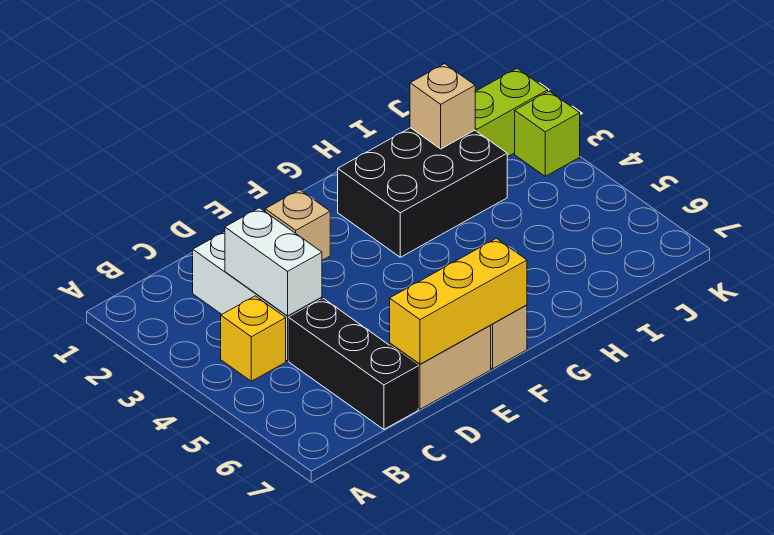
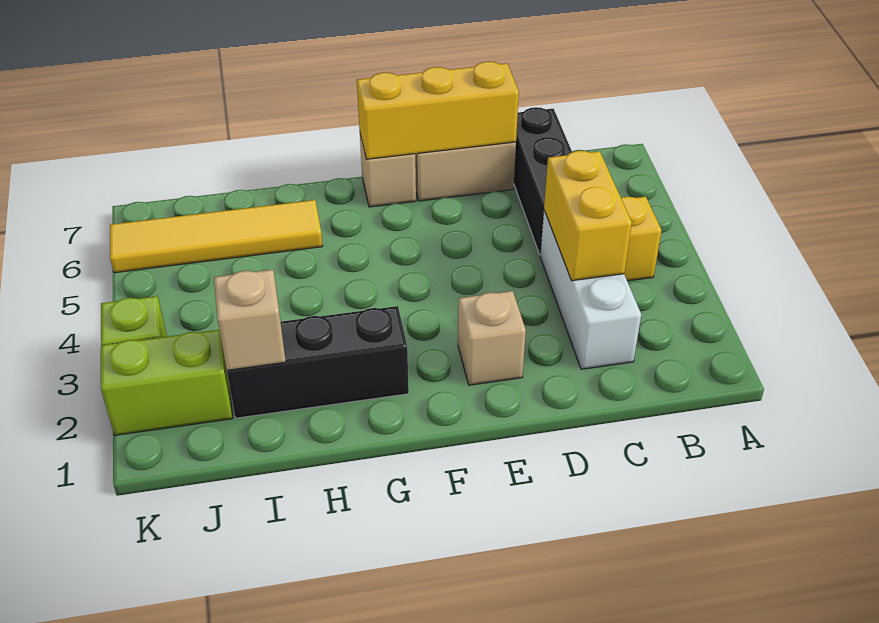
white brick C3:C4 level 2 -> yellow brick C3:C4 level 2
black brick G2:I3 level 1 -> black brick G2:I2 level 1
none -> yellow tile H6:K6 level 1

